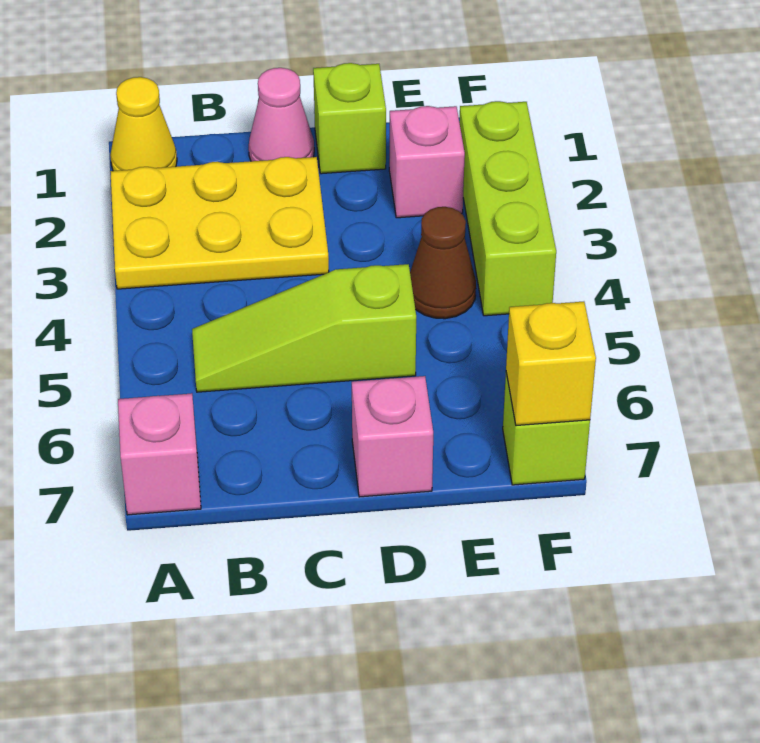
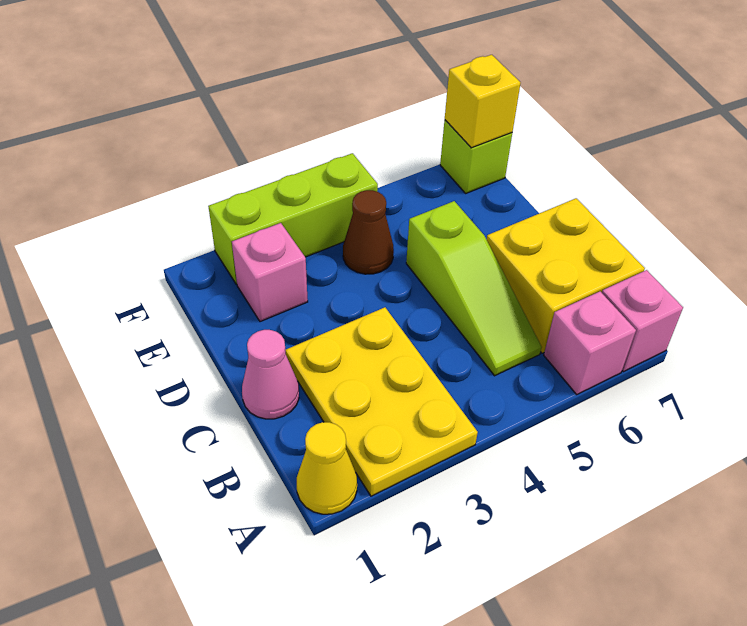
none -> yellow brick B6:C7 level 1
lime brick D1 level 1 -> none
pink brick D7 level 1 -> pink brick A6 level 1

